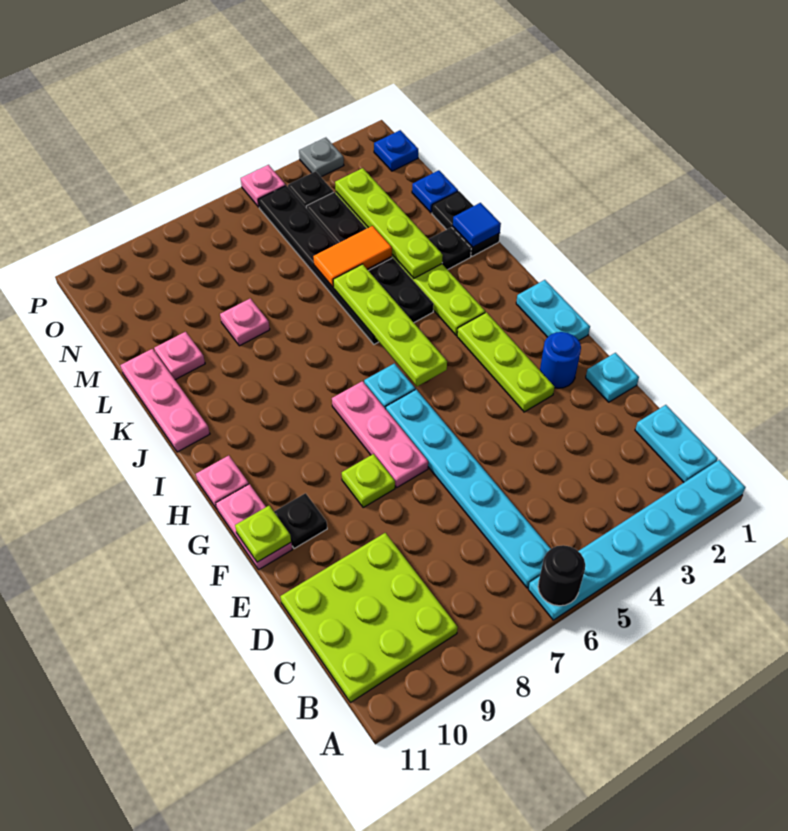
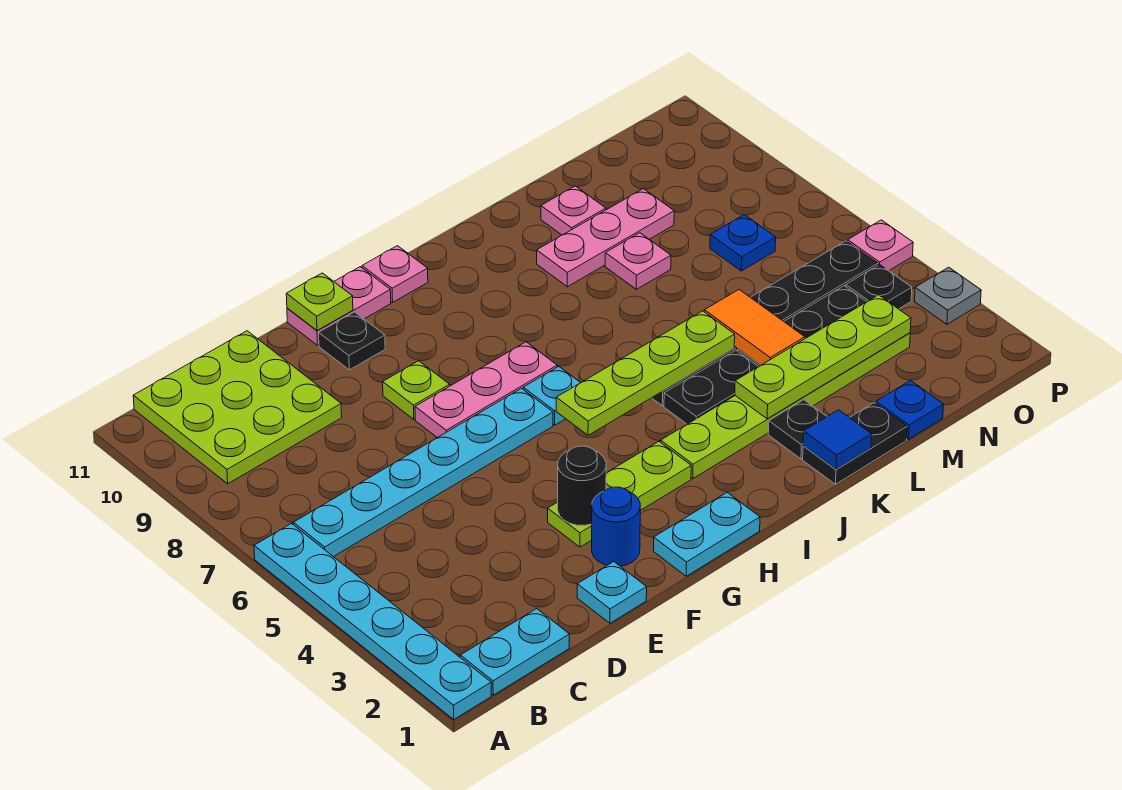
black round brick A6 level 2 -> black round brick F3 level 2
pink plate J11:L11 level 1 -> pink plate K9:M9 level 1
blue plate O1 level 1 -> blue plate N7 level 1

